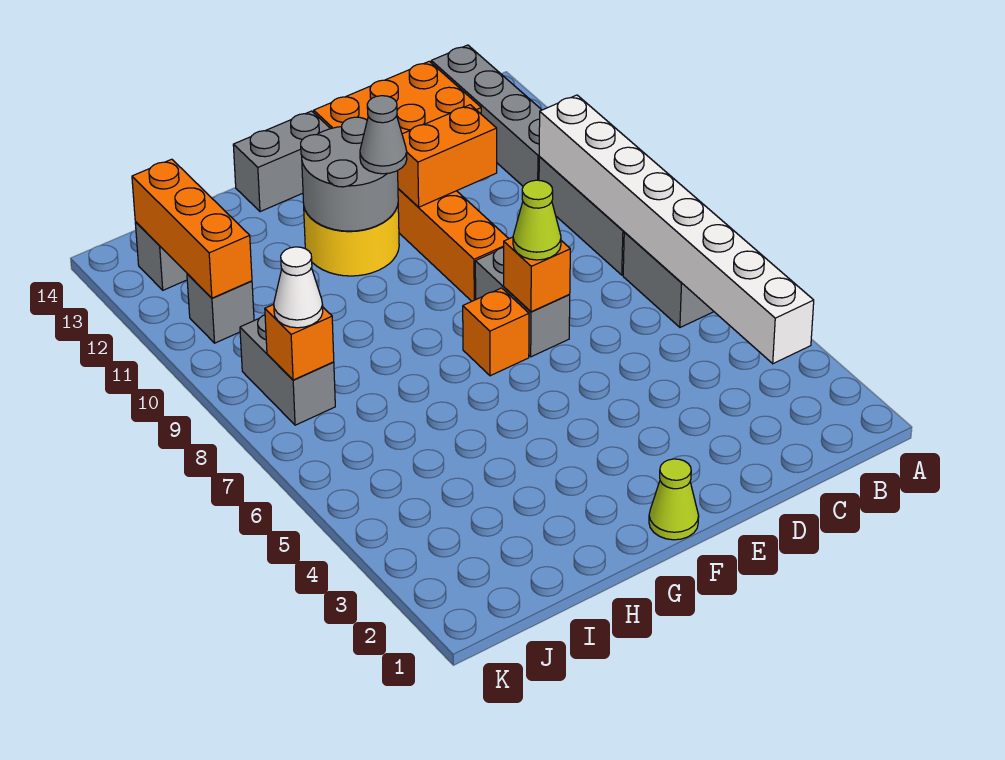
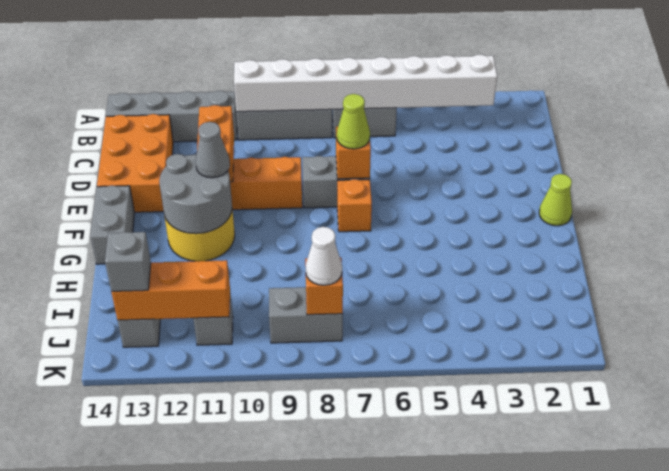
none -> grey brick J13 level 3

